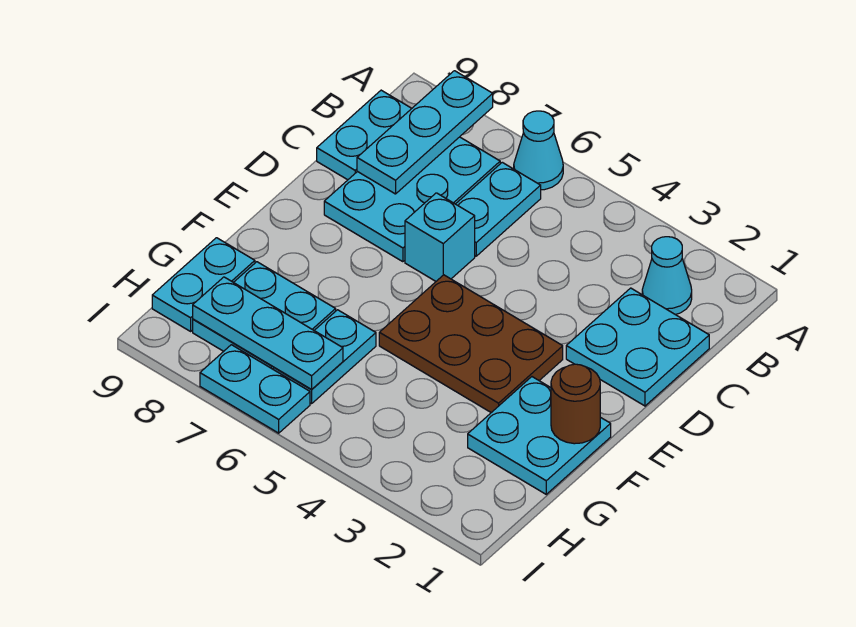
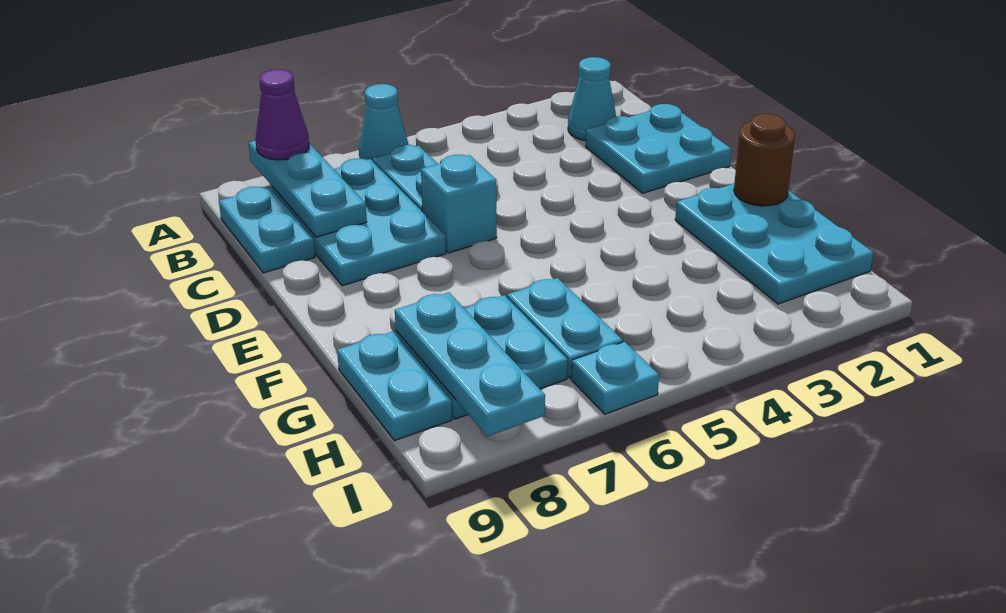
none -> purple cone A8 level 3
brown plate E3:F5 level 1 -> none
cyan plate F1:G2 level 1 -> cyan plate F1:H2 level 1
cyan plate H6:H8 level 2 -> cyan plate G8:I8 level 2
cyan plate I6:I7 level 1 -> cyan plate I6 level 1

